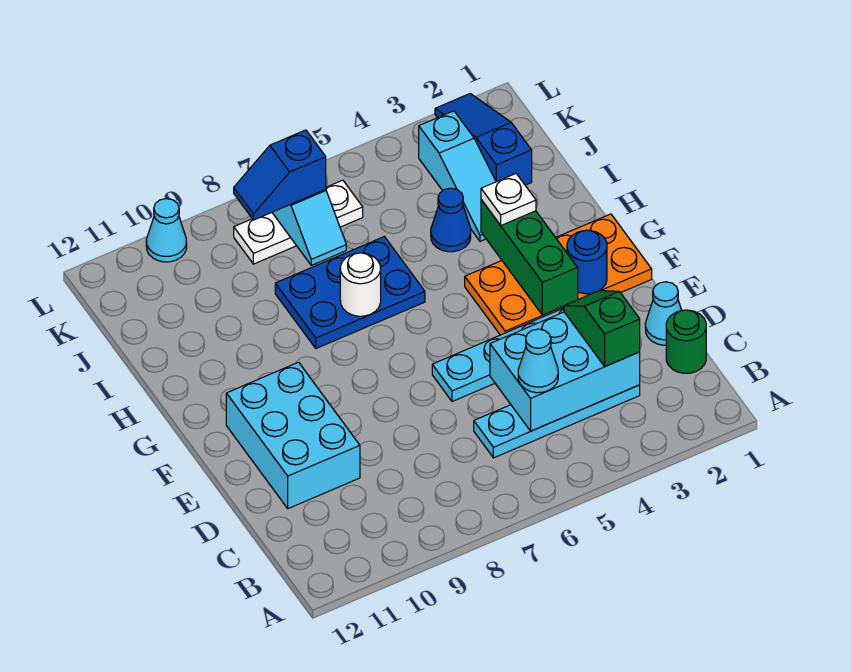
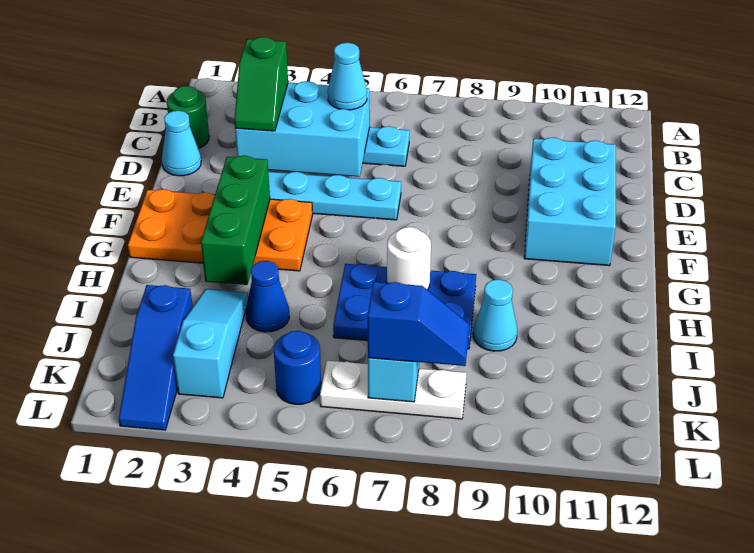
blue round brick F2 level 2 -> blue round brick K5 level 1
white plate H3 level 3 -> none
cyan cone L10 level 1 -> cyan cone I9 level 1

